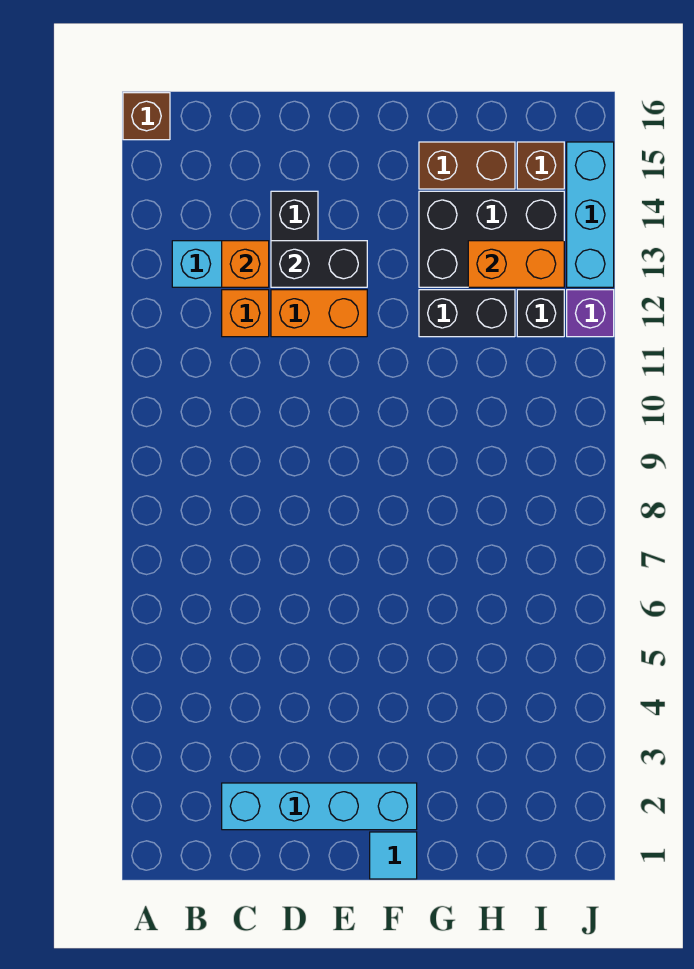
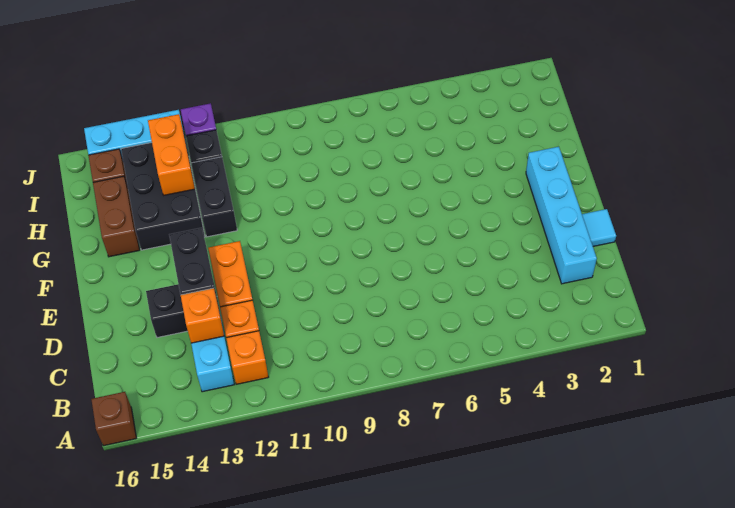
none -> orange brick B12 level 1
cyan tile F1 level 1 -> cyan tile D1 level 1

